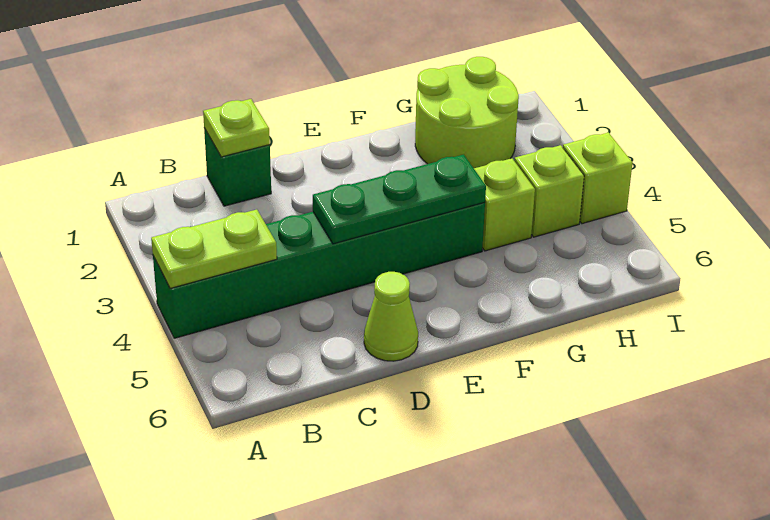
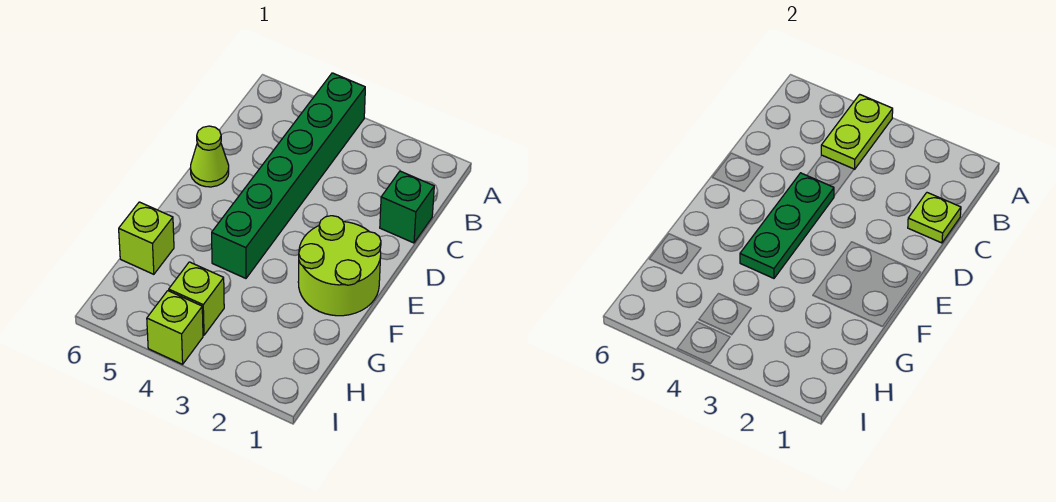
lime round brick G1:H2 level 1 -> lime round brick E1:F2 level 1
lime brick G4 level 1 -> lime brick G6 level 1

